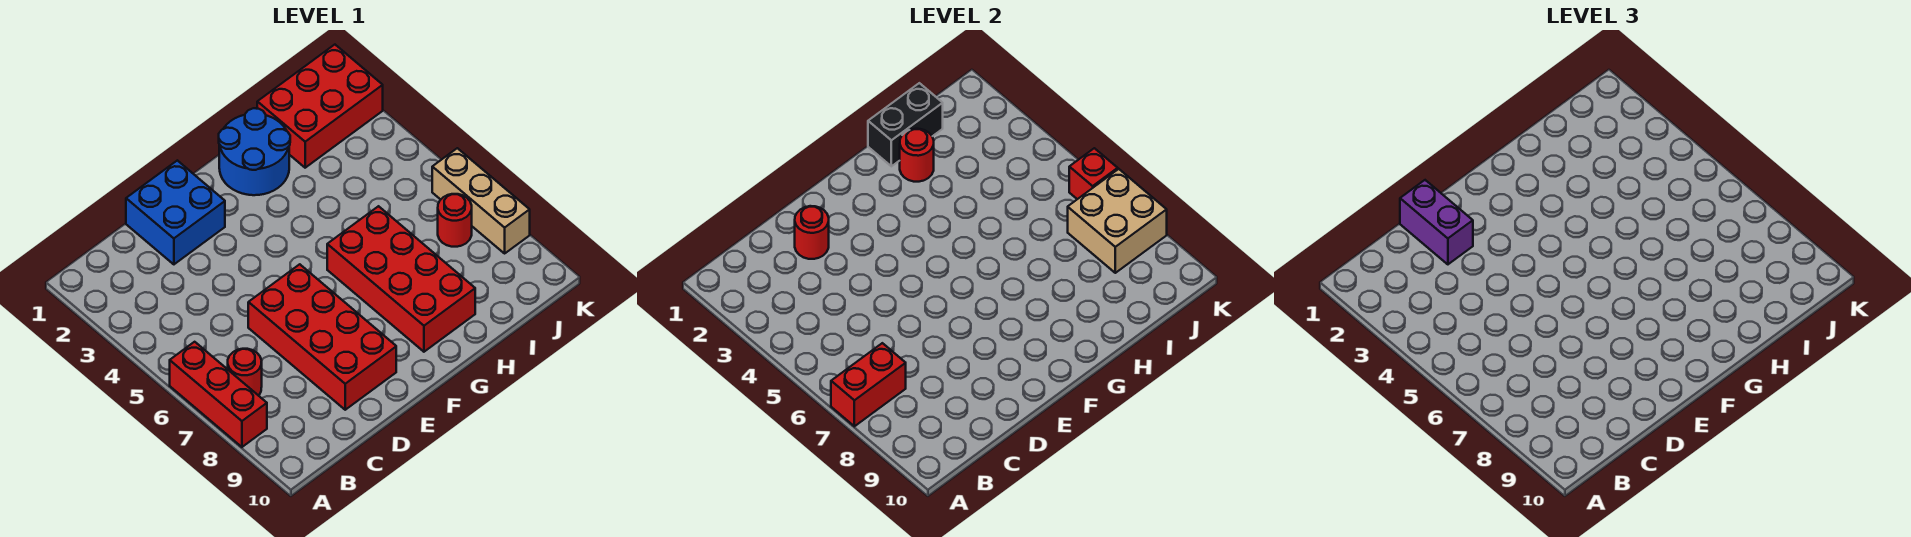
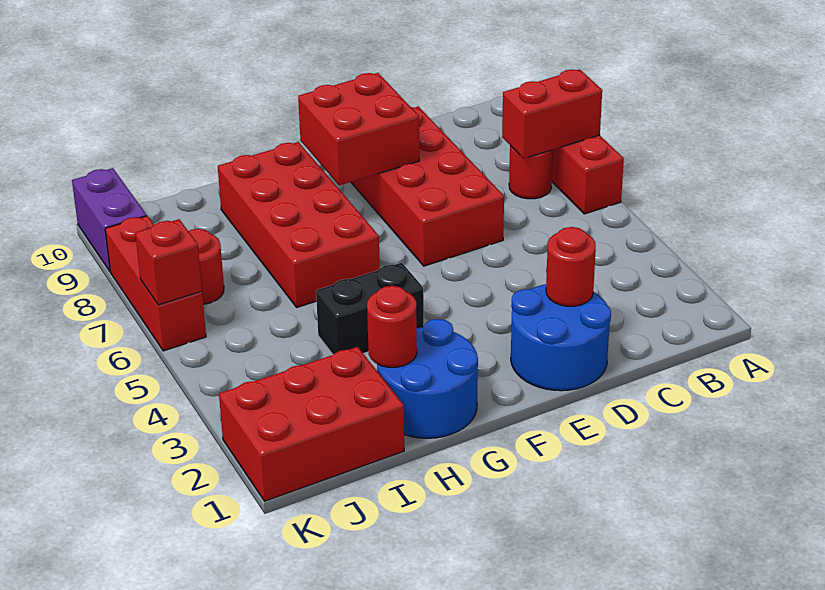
blue brick D1:E2 level 1 -> blue round brick D1:E2 level 1
purple brick D1:D2 level 3 -> purple brick K9:K10 level 1
none -> red brick E8:F9 level 2
black brick H1:I1 level 2 -> black brick G4:H4 level 1
tan brick J7:K8 level 2 -> none
tan brick K6:K8 level 1 -> red brick K6:K8 level 1

